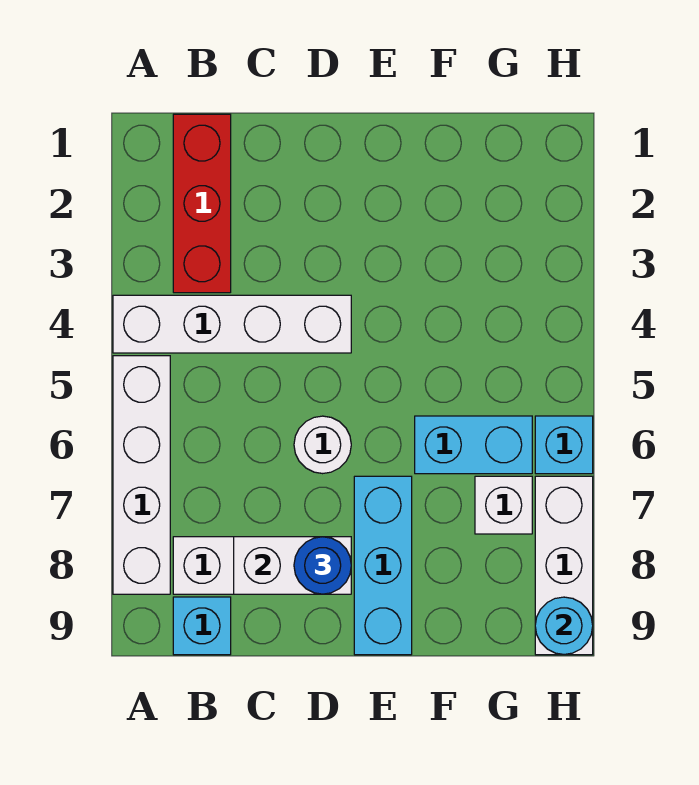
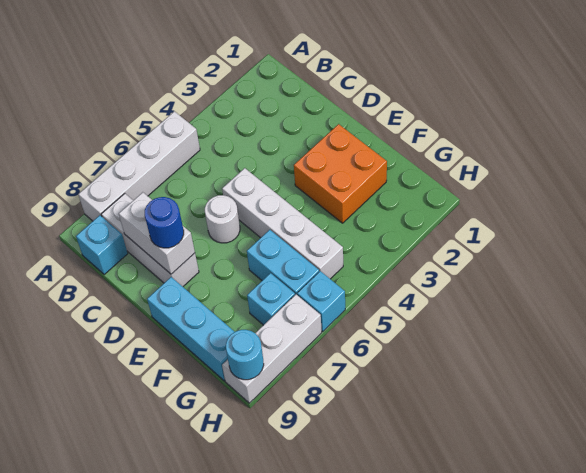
white brick A4:D4 level 1 -> white brick D5:G5 level 1
red brick B1:B3 level 1 -> none
none -> orange brick E2:F3 level 1
cyan brick E7:E9 level 1 -> cyan brick E9:G9 level 1
white brick G7 level 1 -> cyan brick G7 level 1

